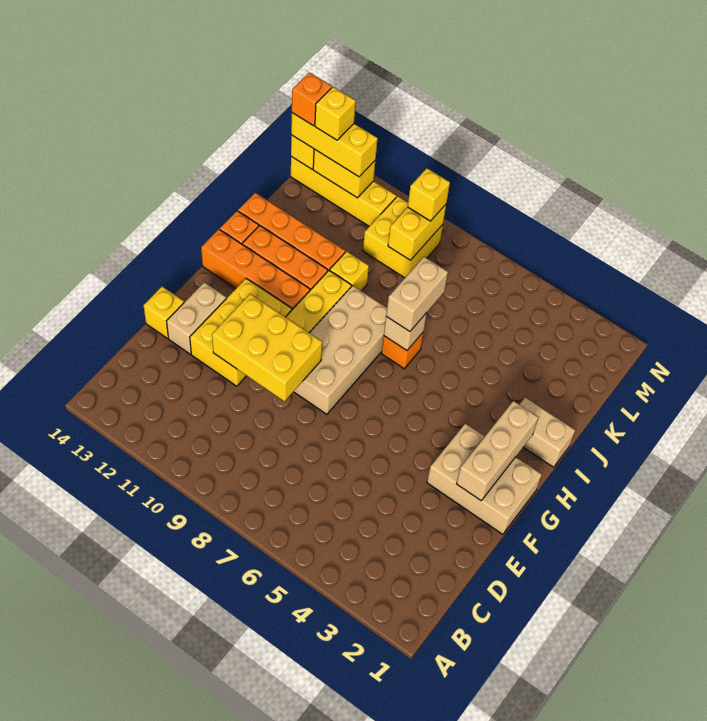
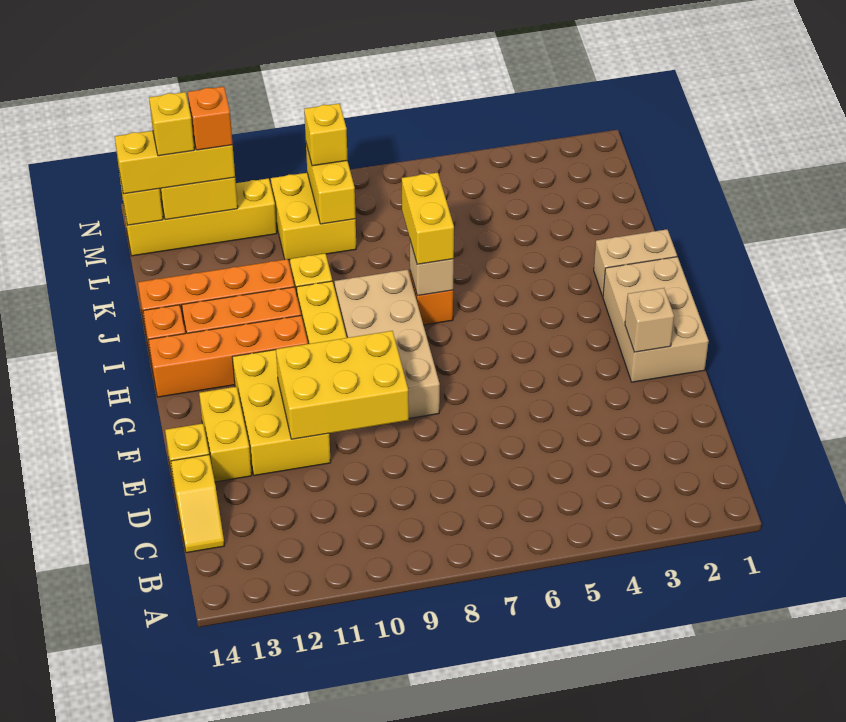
none -> yellow slope C14:D14 level 1 top D
tan brick E13:F13 level 1 -> yellow brick E13:F13 level 1
tan brick F1:G3 level 1 -> tan brick F1:H2 level 1
tan brick F2:H2 level 2 -> tan brick F2 level 2
tan brick I7:J7 level 3 -> yellow brick I7:J7 level 3
orange brick M14 level 4 -> orange brick M12 level 4

